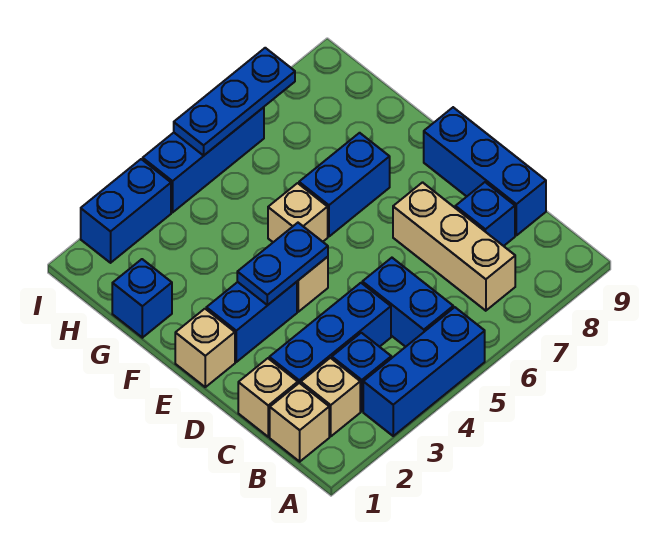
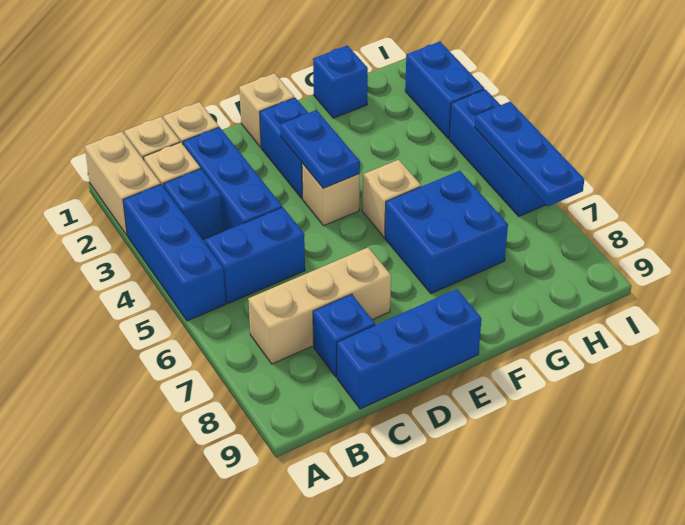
none -> tan brick A1:A2 level 1
blue brick F6:F7 level 1 -> blue brick F6:G7 level 1

